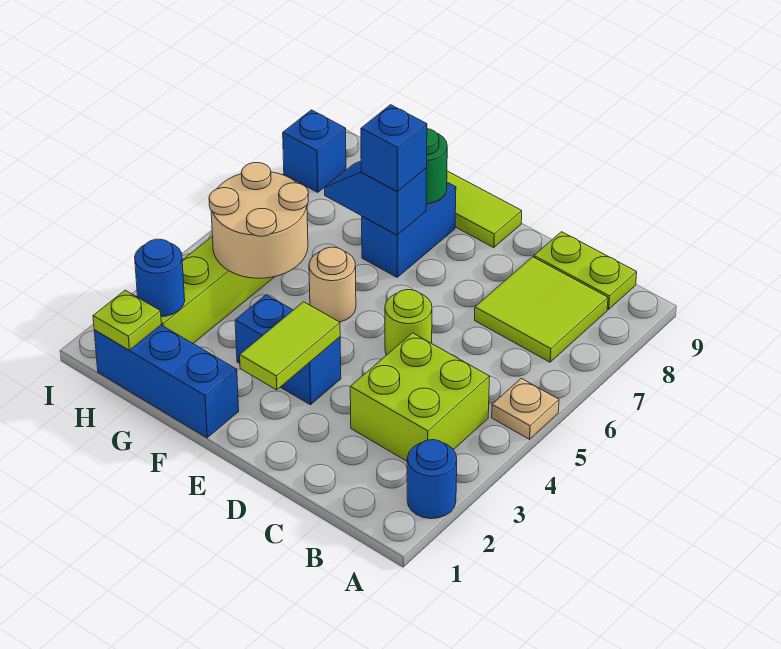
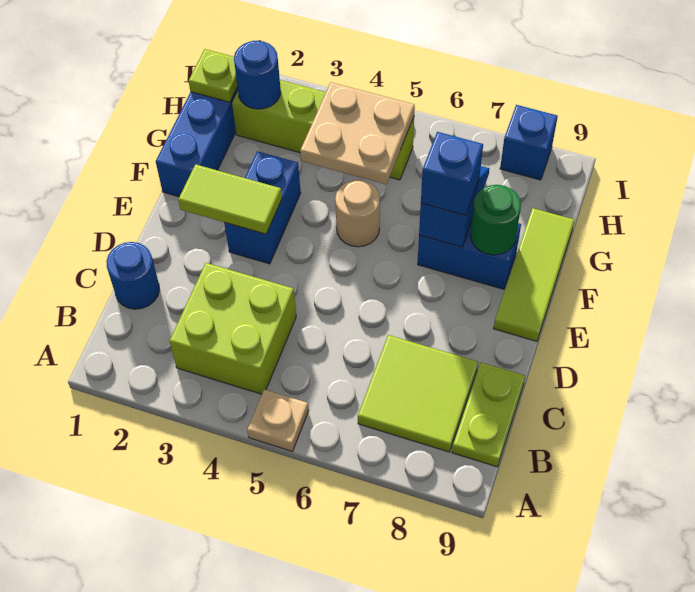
blue round brick A2 level 1 -> blue round brick C1 level 1
lime round brick D5 level 1 -> none
tan round brick G4:H5 level 2 -> tan plate G4:H5 level 2

